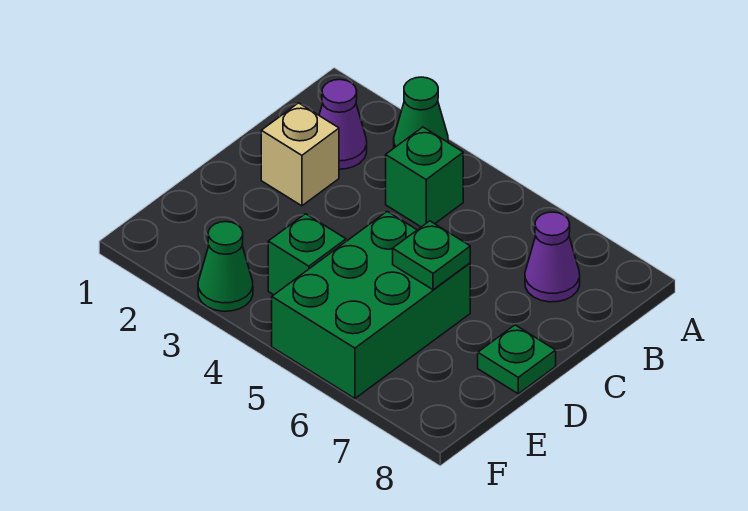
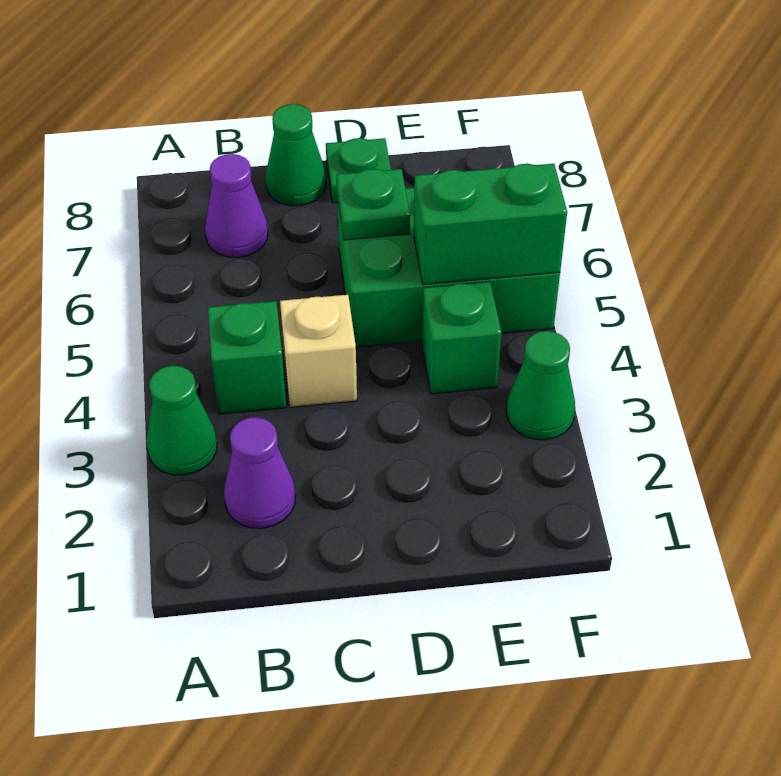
tan brick C2 level 1 -> tan brick C4 level 1
none -> green cone C8 level 1
none -> green brick E5:F5 level 2

